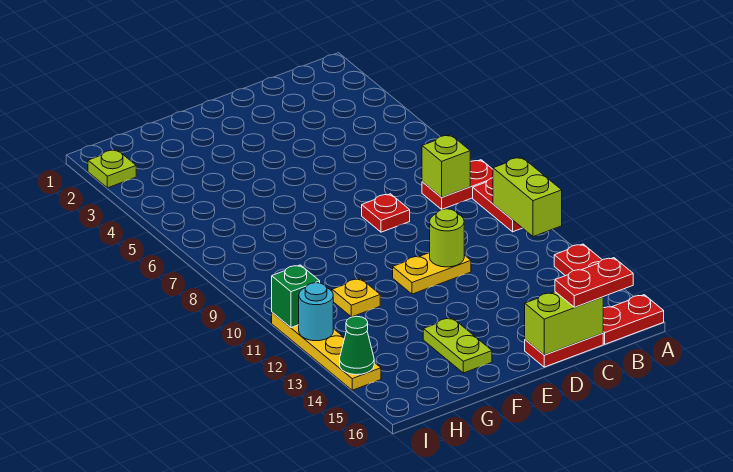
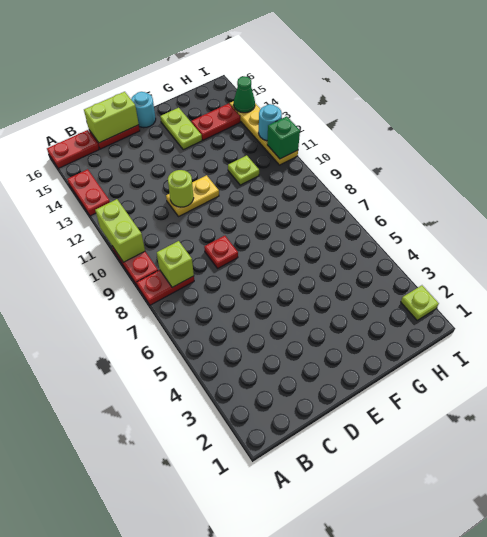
red plate B16:C16 level 3 -> red plate G14:H14 level 1
none -> cyan round brick E16 level 1
yellow plate G11 level 1 -> lime plate G11 level 1

